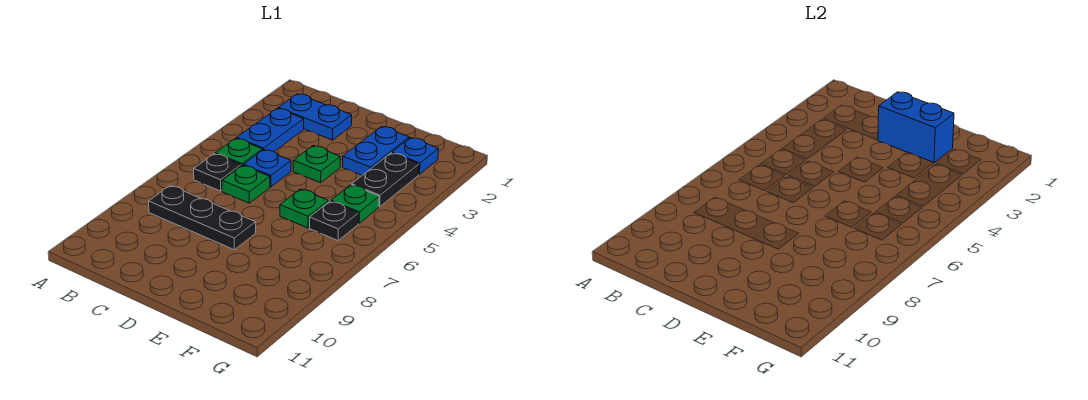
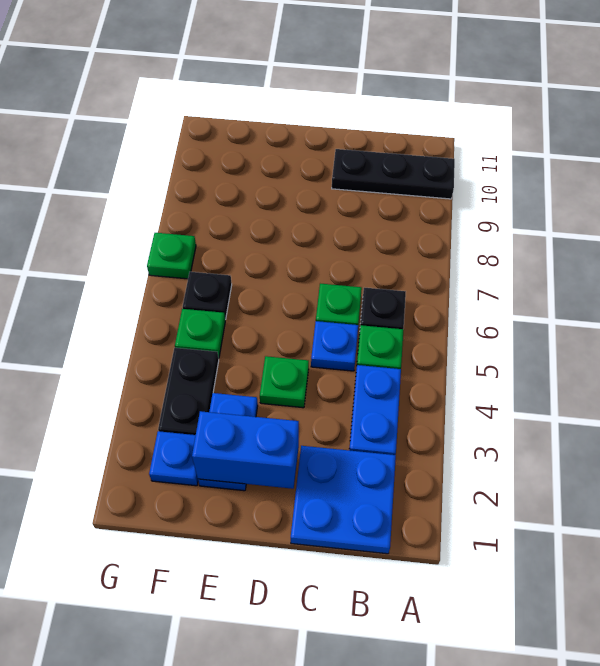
blue plate B2:C2 level 1 -> blue plate B1:C2 level 1
black plate B8:D8 level 1 -> black plate A10:C10 level 1
green plate E6 level 1 -> green plate G7 level 1

